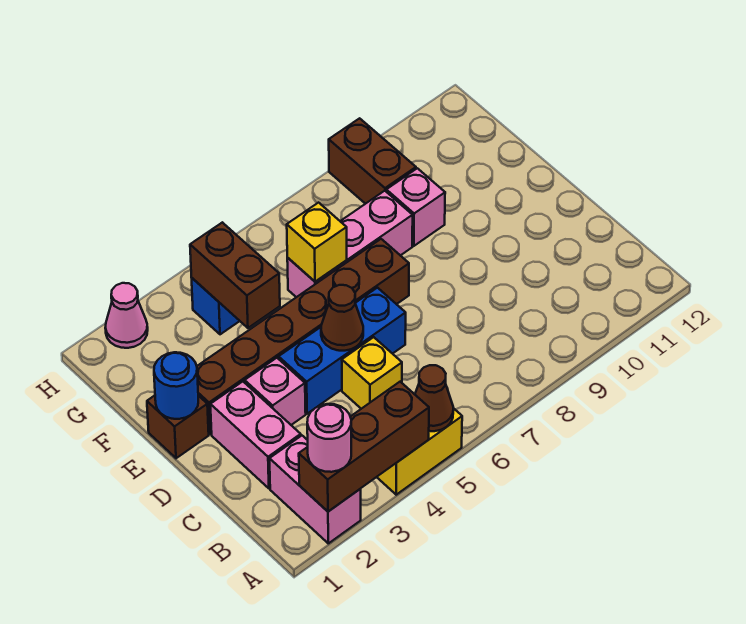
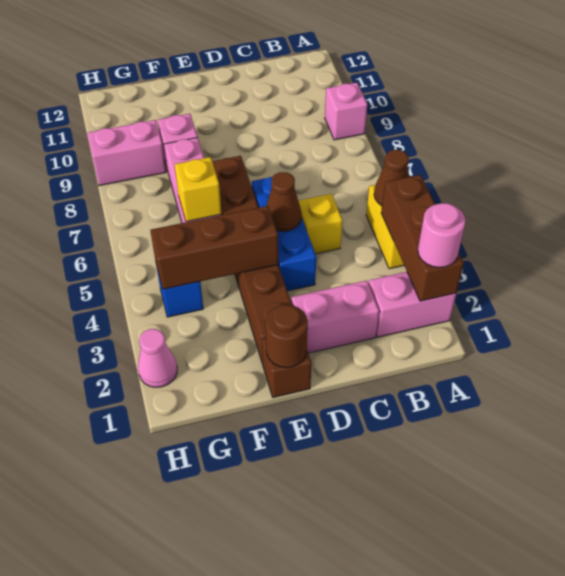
pink brick D3 level 1 -> pink brick A9 level 1
blue round brick E1 level 2 -> brown round brick E1 level 2
brown brick F4:G4 level 2 -> brown brick E4:G4 level 2
brown brick G9:H9 level 1 -> pink brick G9:H9 level 1

